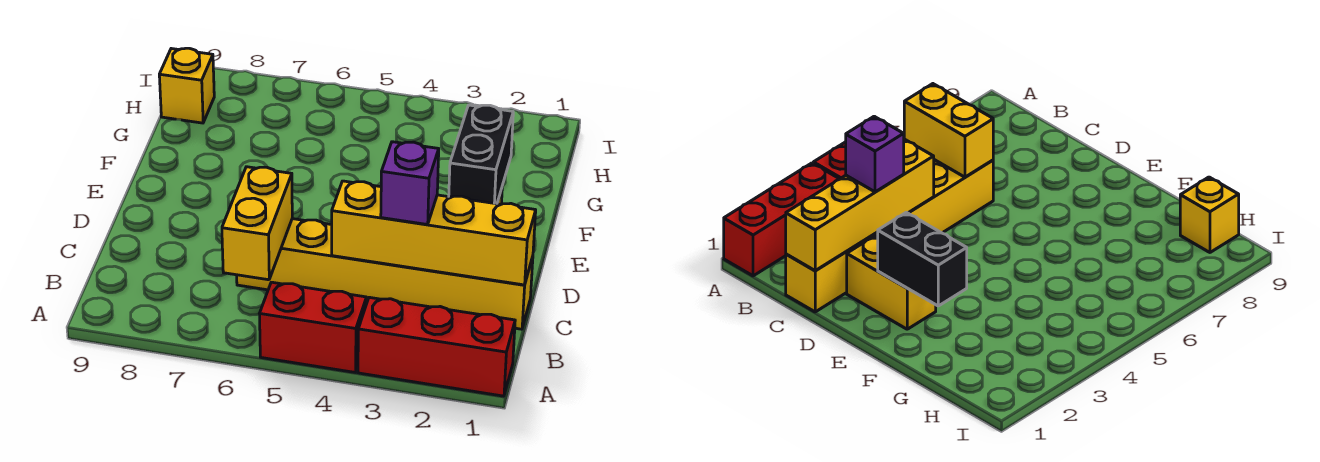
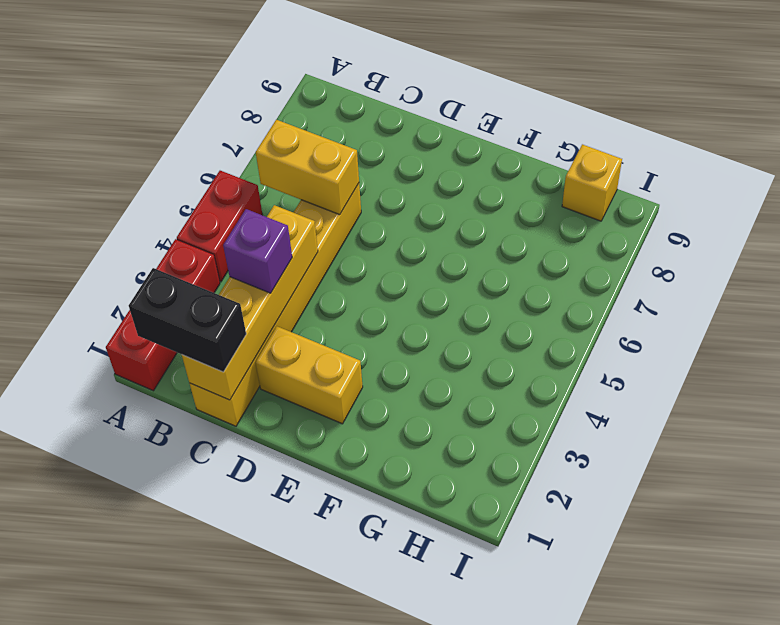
black brick E2:F2 level 2 -> black brick B1:C1 level 3

